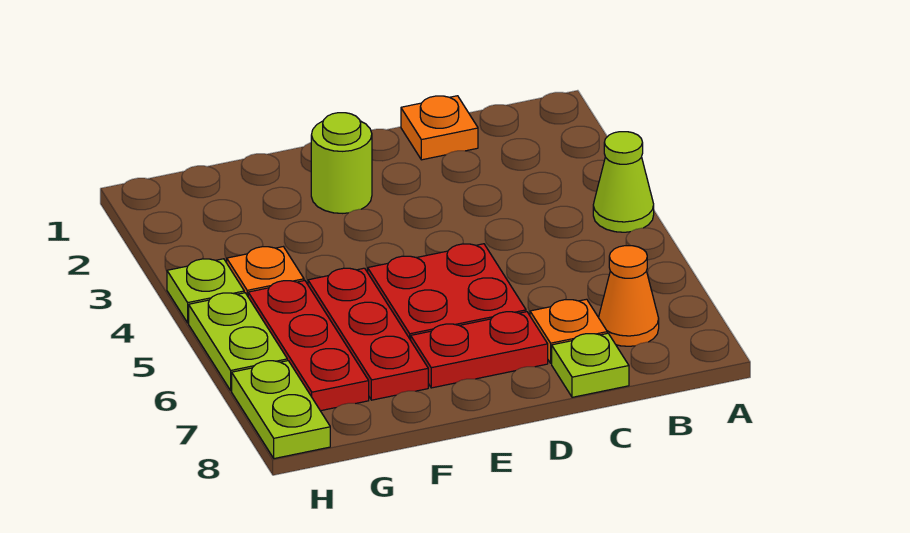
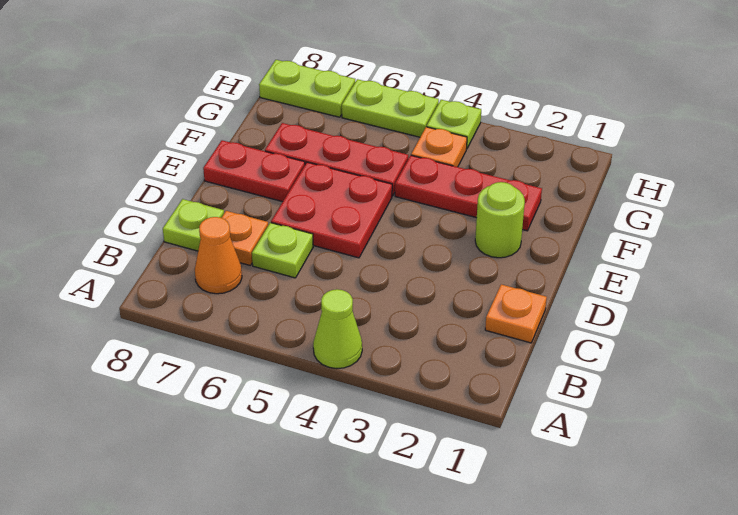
none -> lime plate C6 level 1
red plate D7:E7 level 1 -> red plate E7:E8 level 1
red plate G5:G7 level 1 -> red plate F2:F4 level 1

